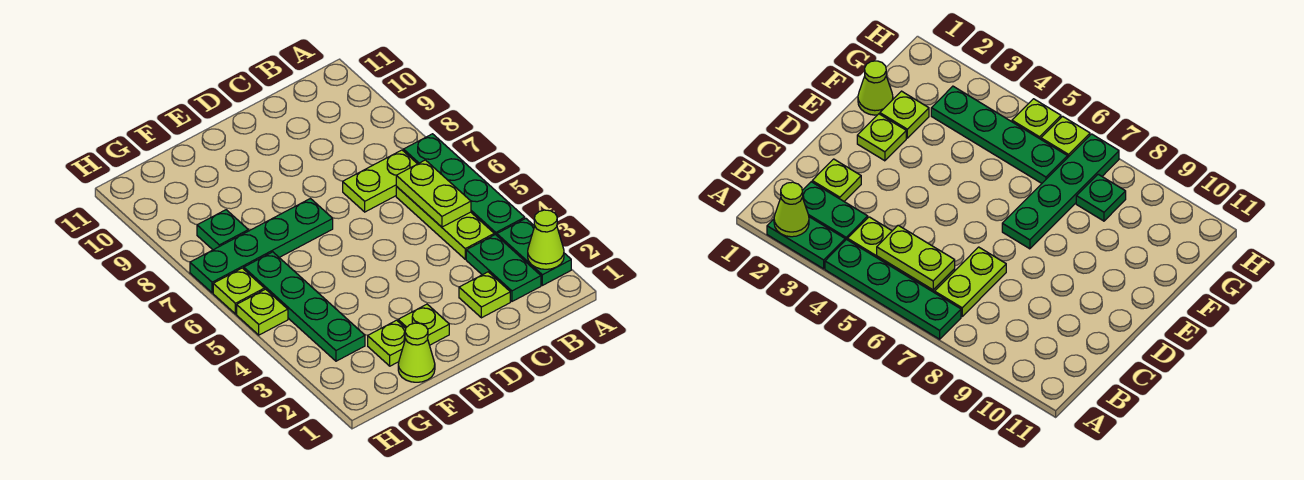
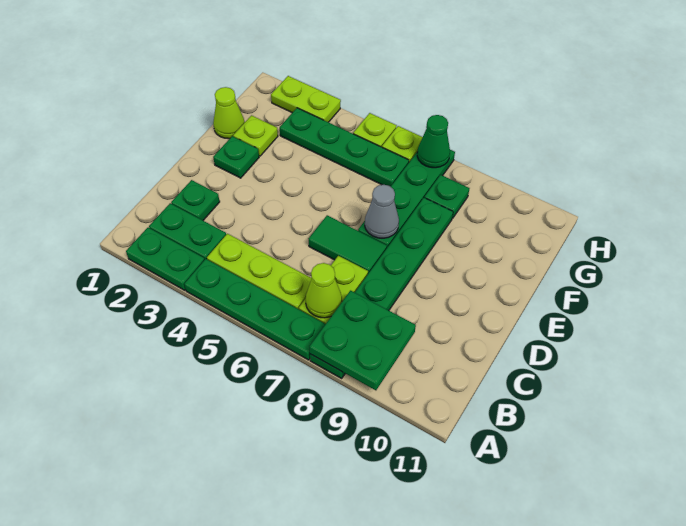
lime cone A2 level 2 -> lime cone B7 level 2
none -> green plate A8:F8 level 1
none -> green plate A8:B9 level 2
lime plate B5:B6 level 2 -> lime plate H2:H3 level 1
lime plate C2 level 1 -> green plate C2 level 1
none -> green tile D6:D7 level 1
lime plate E2 level 1 -> green plate E2 level 1
none -> grey cone E7 level 2
none -> green cone H7 level 2

